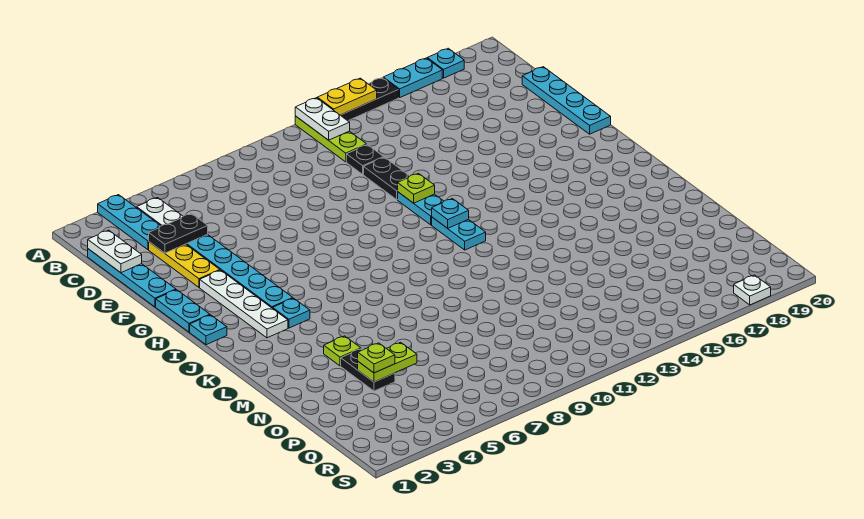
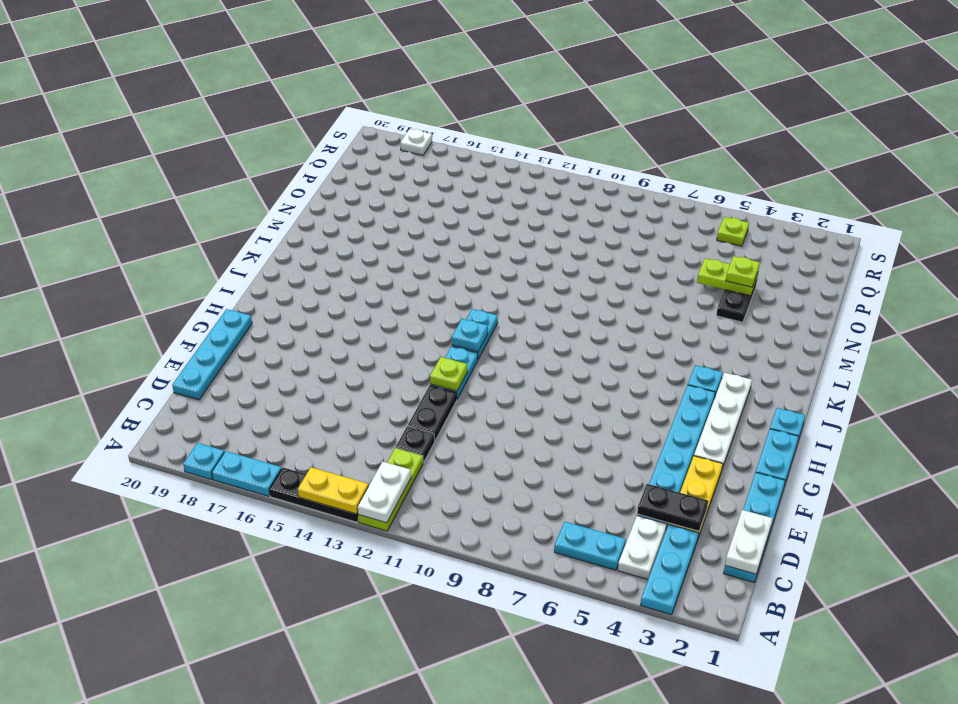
none -> cyan plate B5:B6 level 1
lime plate M4 level 1 -> lime plate R5 level 1

